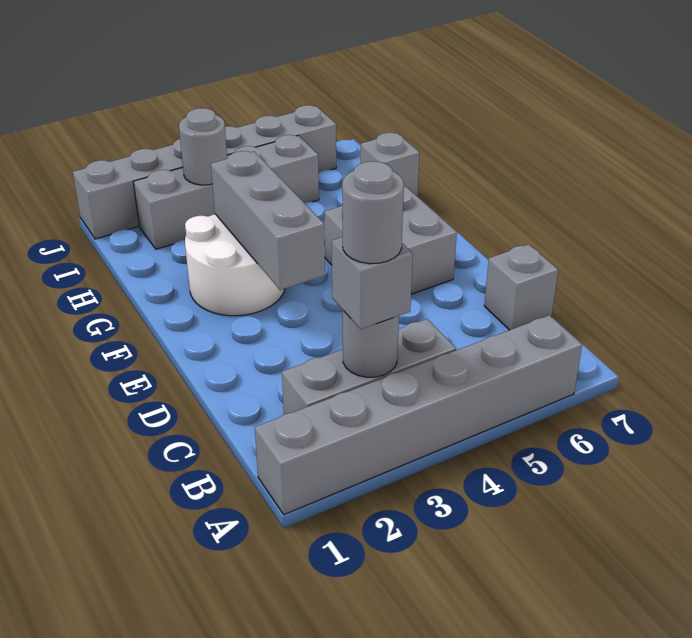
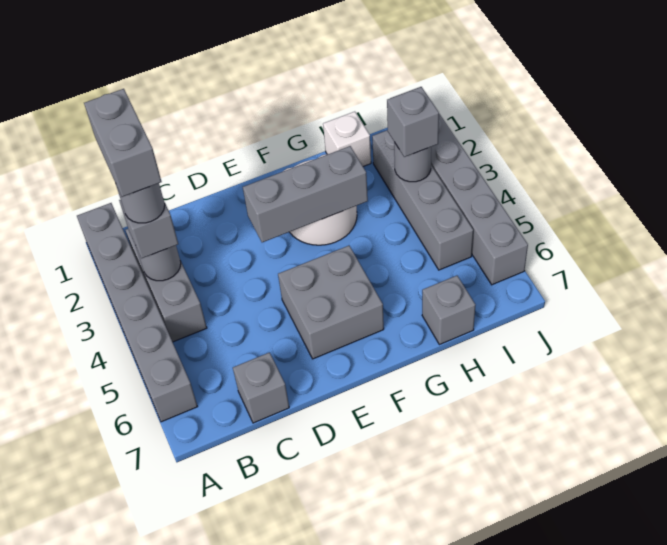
none -> grey brick B2:B3 level 5
none -> white brick H1 level 1
none -> grey brick I3 level 3

